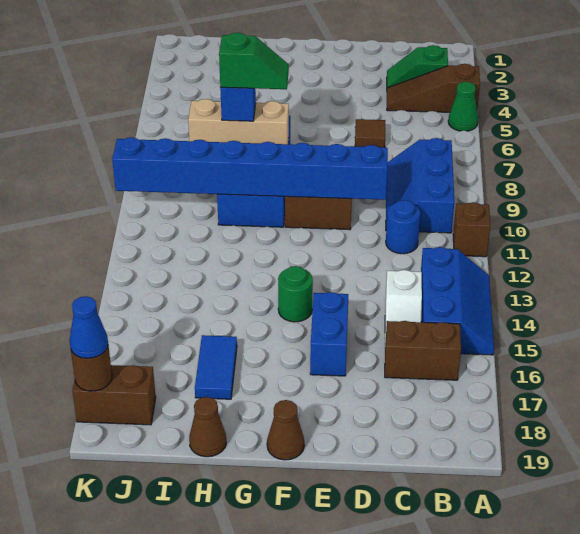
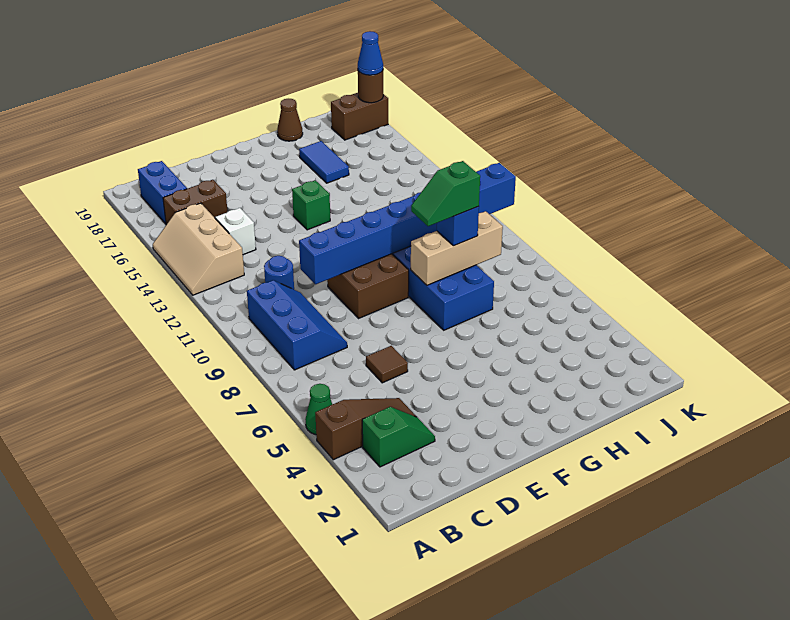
brown brick A11 level 1 -> none
blue slope A13:B15 level 1 top B -> tan slope A13:B15 level 1 top B
blue brick E15:E16 level 1 -> blue brick B17:B18 level 1
green round brick F14 level 1 -> green brick F14 level 1
brown cone F19 level 1 -> none

